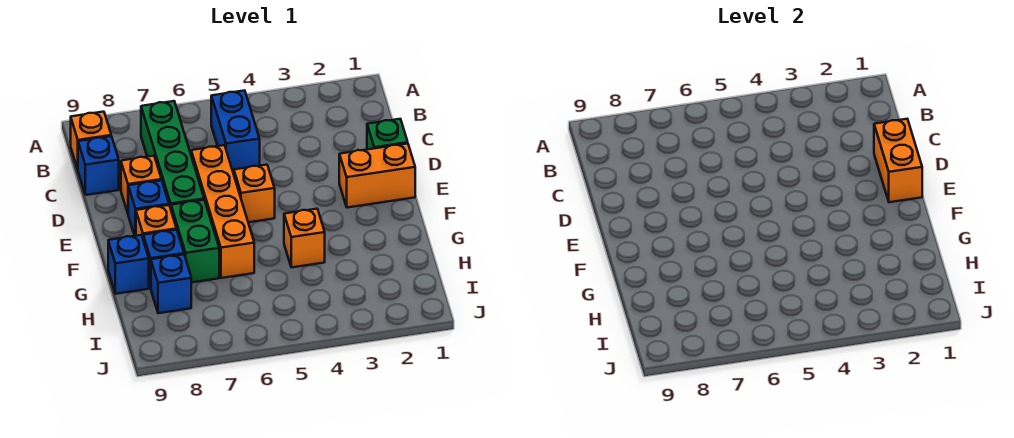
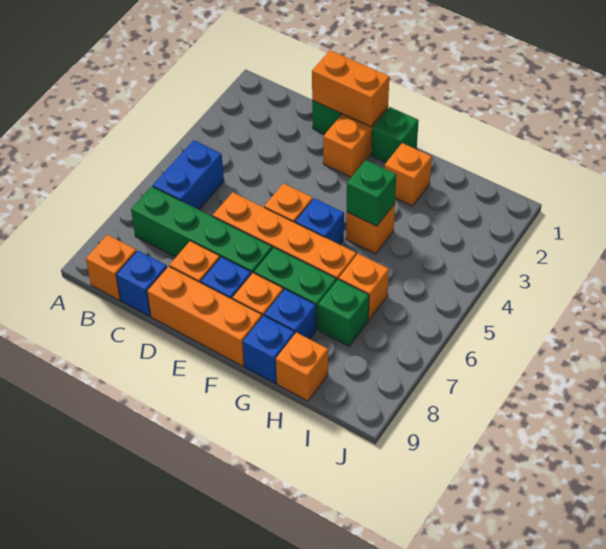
blue brick B5:C5 level 1 -> blue brick B5:B6 level 1
none -> orange brick D9:F9 level 1
none -> green brick F1 level 1
none -> orange brick G2 level 1
none -> green brick G4 level 2
none -> orange brick H6 level 1
none -> green brick H7 level 1
blue brick H8 level 1 -> blue brick F5 level 1
none -> orange brick H9 level 1

